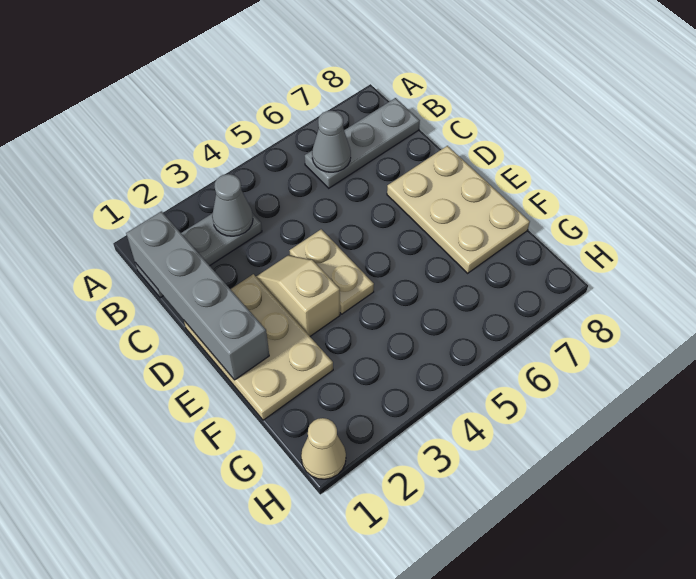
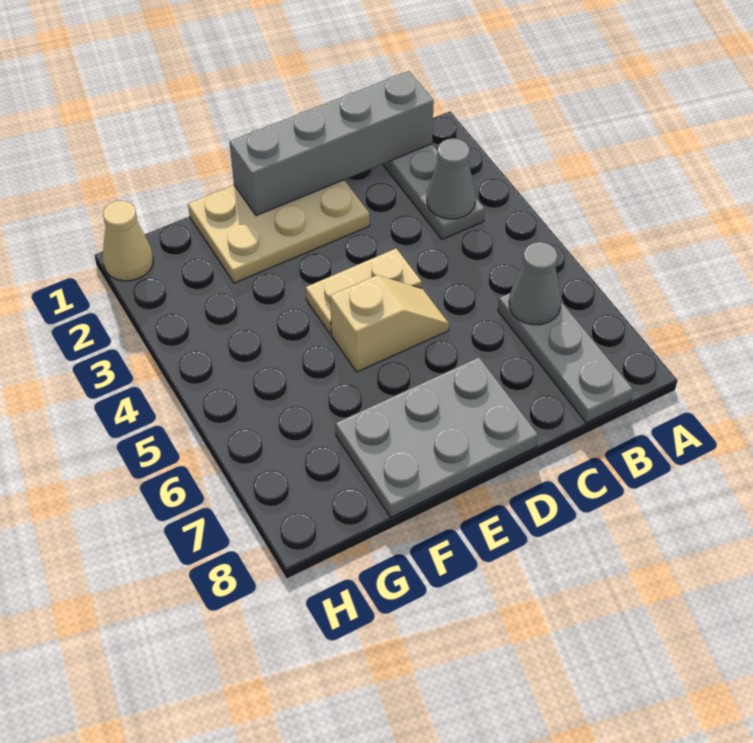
tan slope D3:E3 level 1 top E -> tan slope D5:E5 level 1 top E
tan plate D7:F8 level 1 -> grey plate D7:F8 level 1

